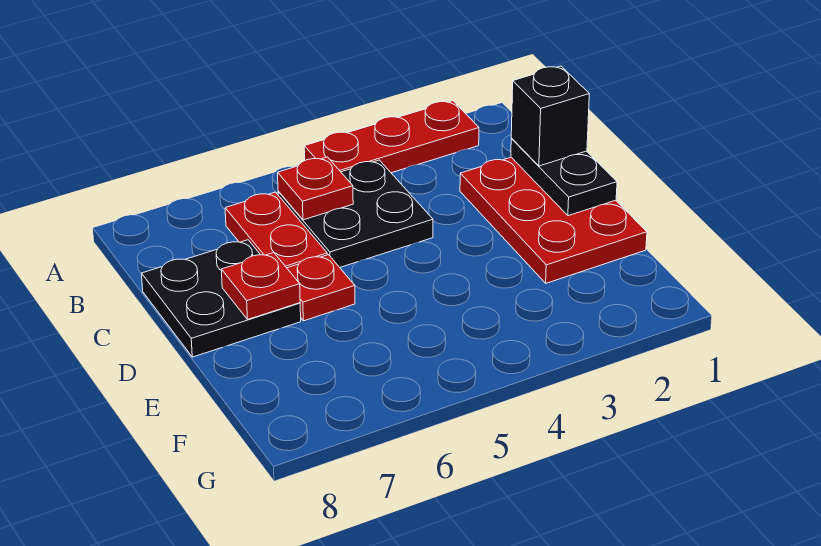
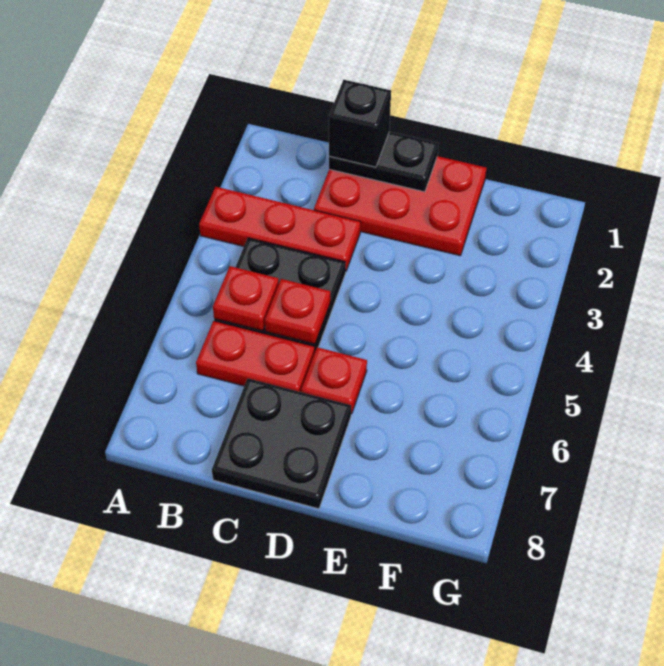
red plate A2:A4 level 1 -> red plate A3:C3 level 1
red plate D7 level 2 -> red plate C5 level 2

